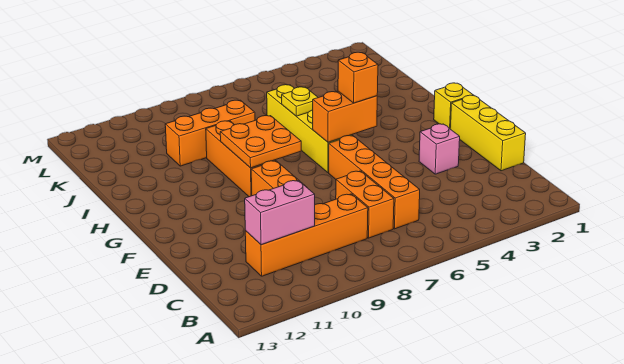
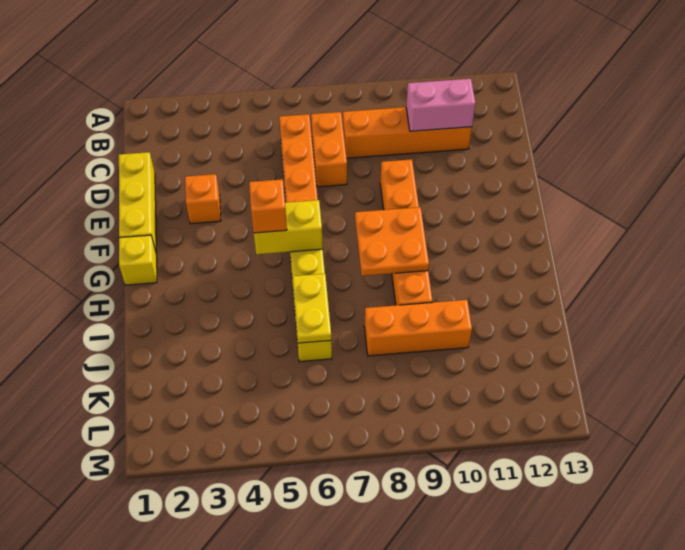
pink brick E3 level 1 -> orange brick E3 level 1
orange brick G5:G6 level 2 -> yellow brick G5:G6 level 2
yellow plate I6 level 2 -> yellow plate I6:J6 level 2

